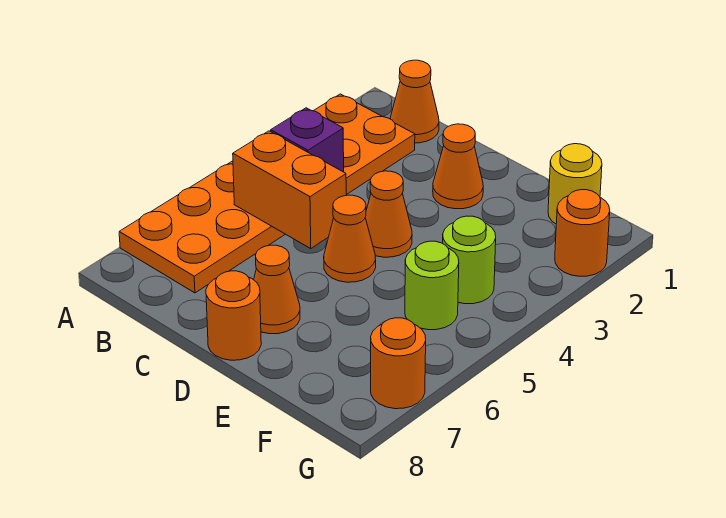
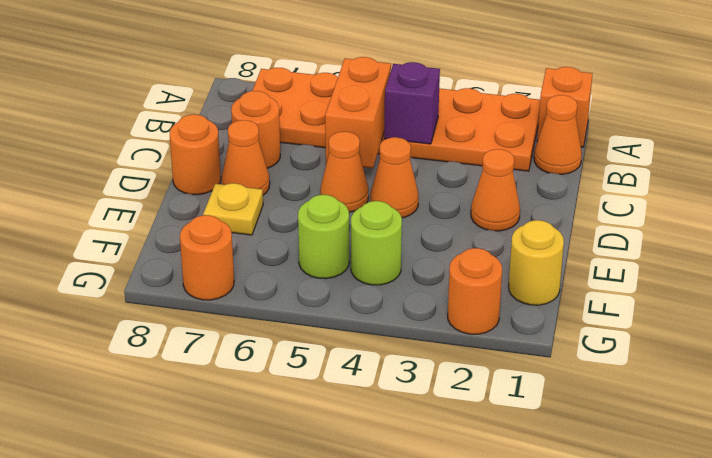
none -> orange brick A1 level 1
none -> orange round brick C7 level 1
none -> yellow plate E7 level 1

